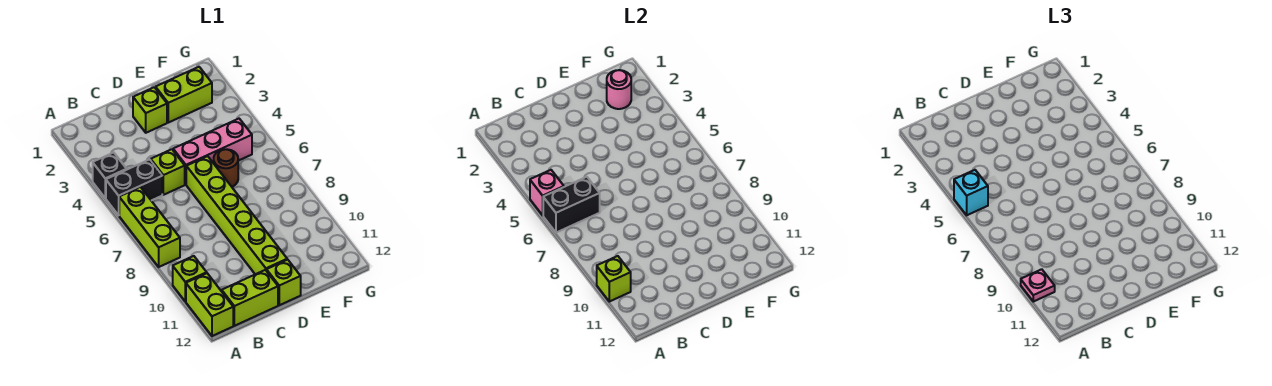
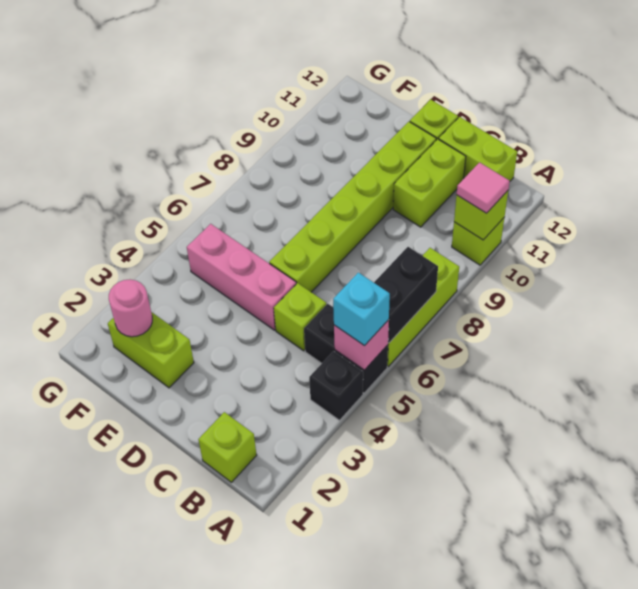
black brick A6:B6 level 2 -> black brick A6:A7 level 2
pink plate A10 level 3 -> pink tile A10 level 3
lime brick A11:A12 level 1 -> lime brick C10:C11 level 1
lime brick D2 level 1 -> lime brick B1 level 1
brown round brick E6 level 1 -> none

